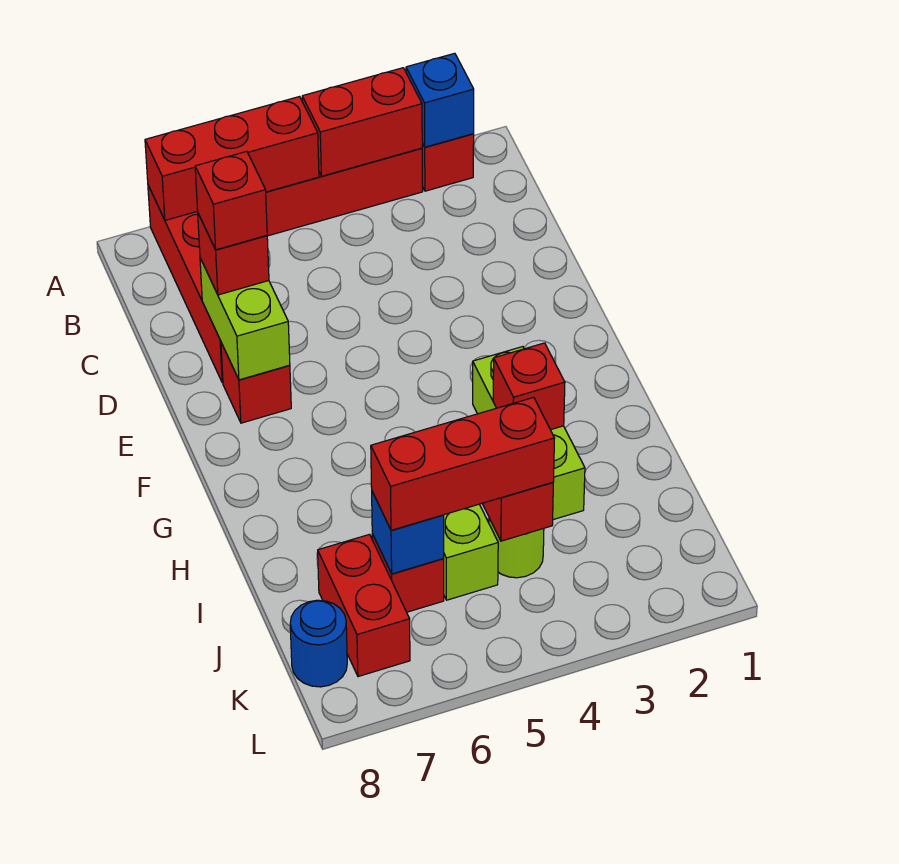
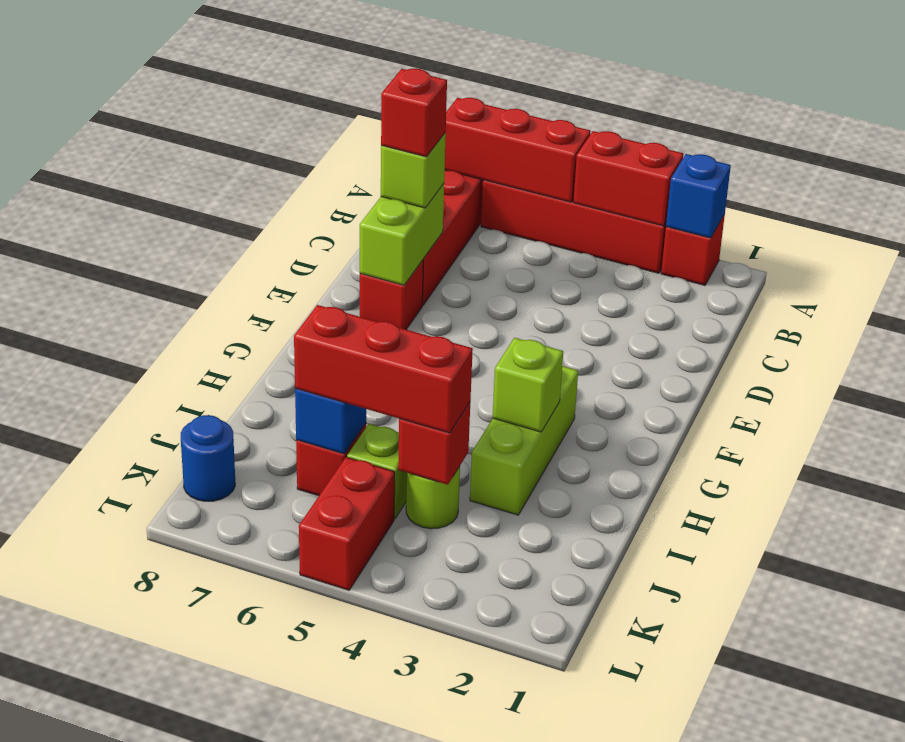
red brick D7 level 3 -> lime brick D7 level 3
red brick H3 level 2 -> lime brick H3 level 2
red brick J7:K7 level 1 -> red brick K5:L5 level 1

